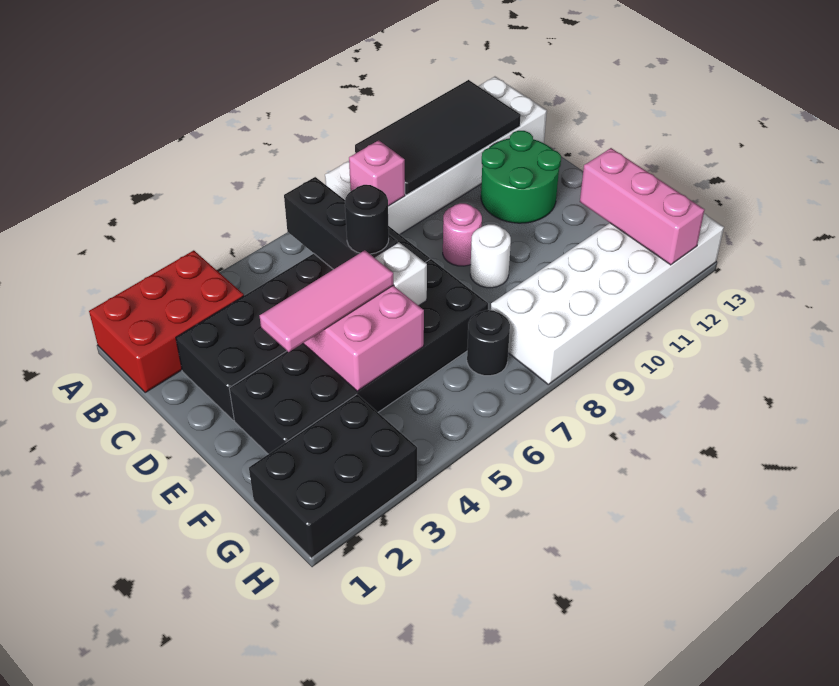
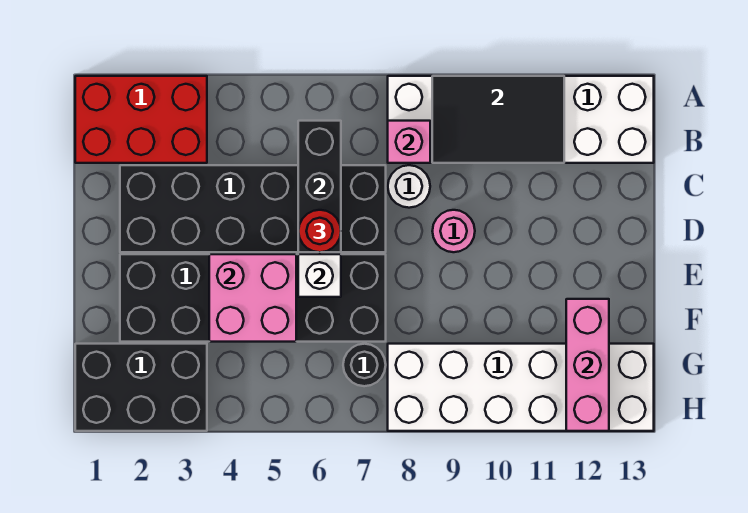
black tile A9:B12 level 2 -> black tile A9:B11 level 2
green round brick C11:D12 level 1 -> none
black round brick D6 level 3 -> red round brick D6 level 3
pink tile E3:E5 level 3 -> none
white round brick E9 level 1 -> white round brick C8 level 1

